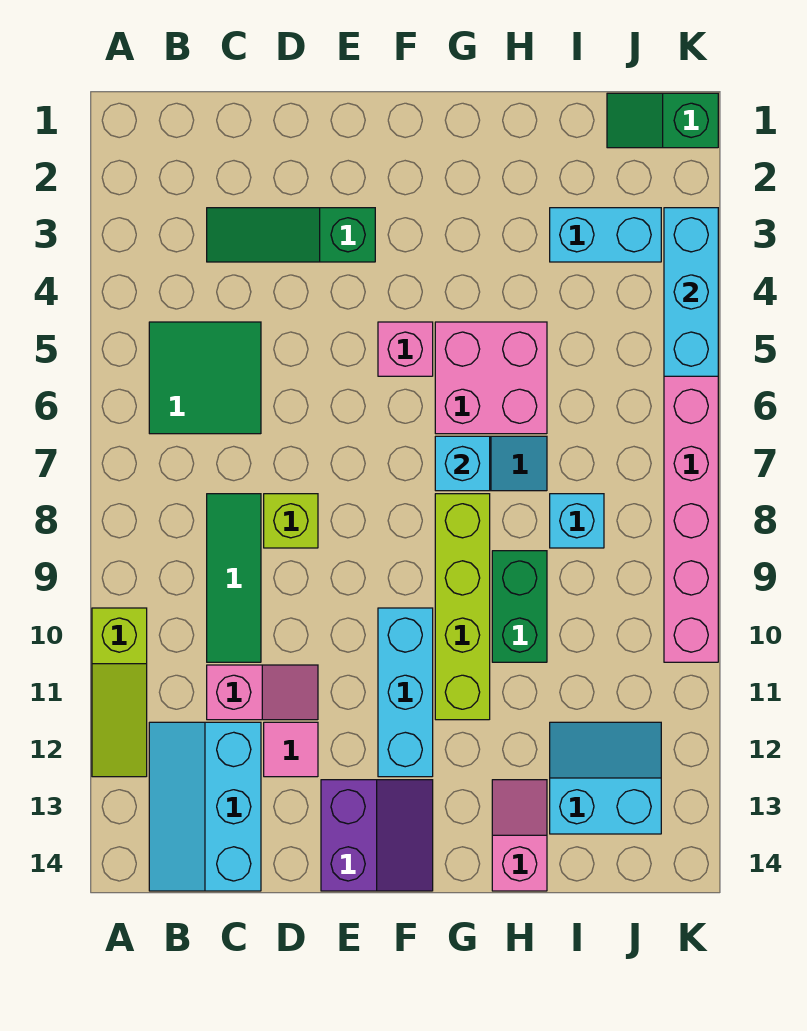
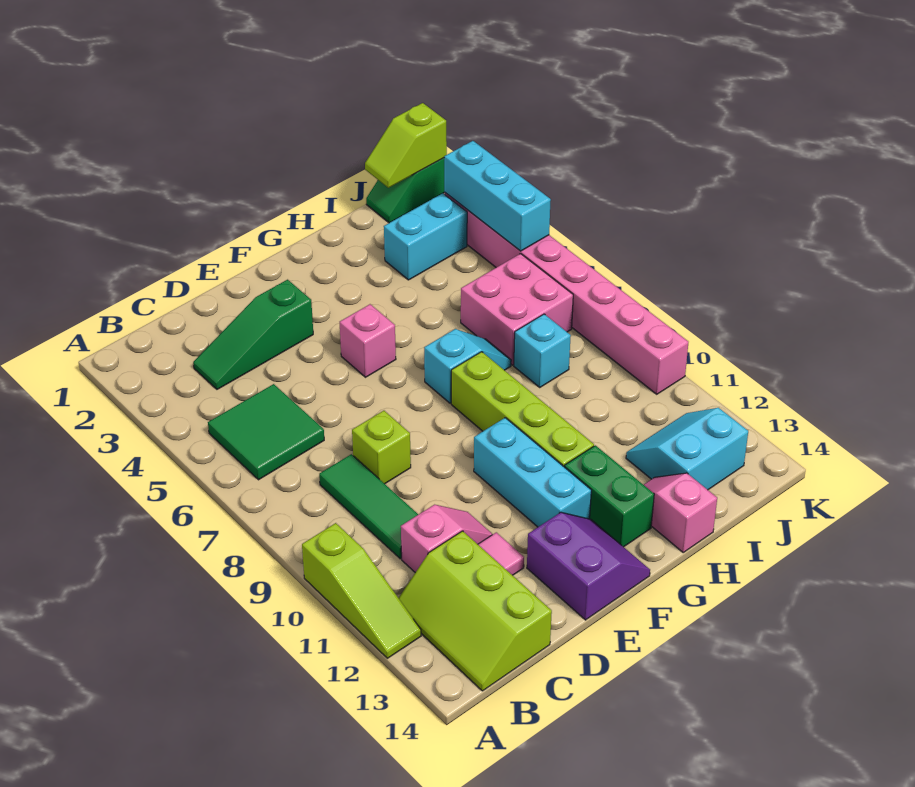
cyan slope B12:C14 level 1 top C -> lime slope B12:C14 level 1 top C
pink brick G5:H6 level 1 -> pink brick I6:J7 level 1
cyan brick G7 level 2 -> none
green brick H9:H10 level 1 -> green brick G12:G13 level 1
none -> lime slope J1:K1 level 2 top K

